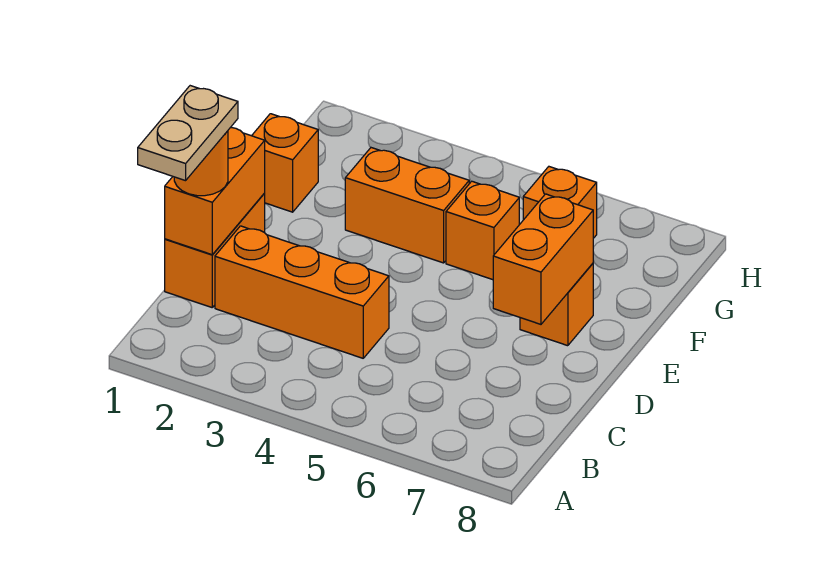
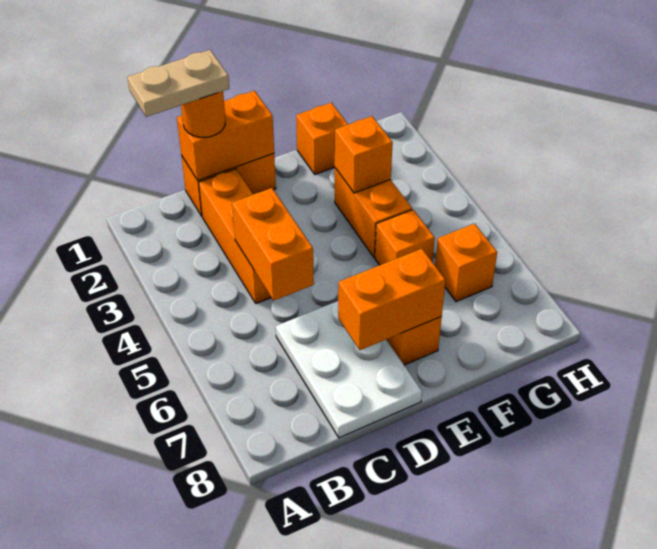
none -> orange brick C4:C5 level 2
none -> white plate C6:D8 level 1
none -> orange brick F3 level 2

